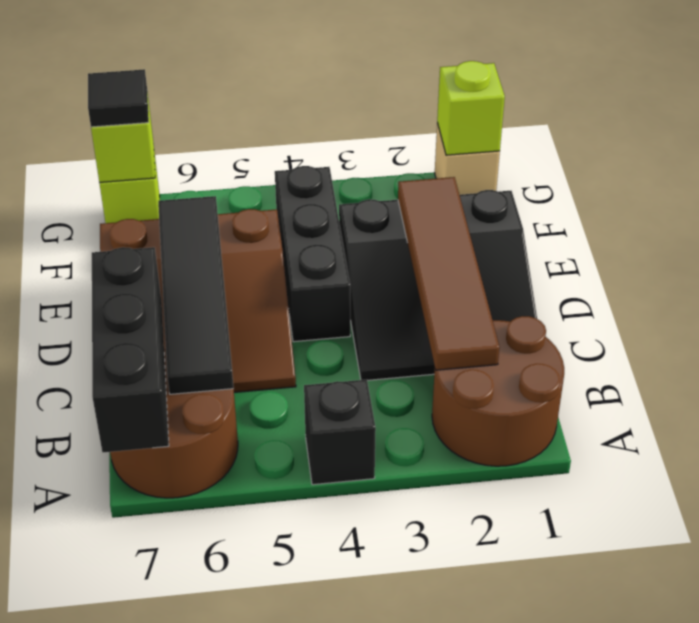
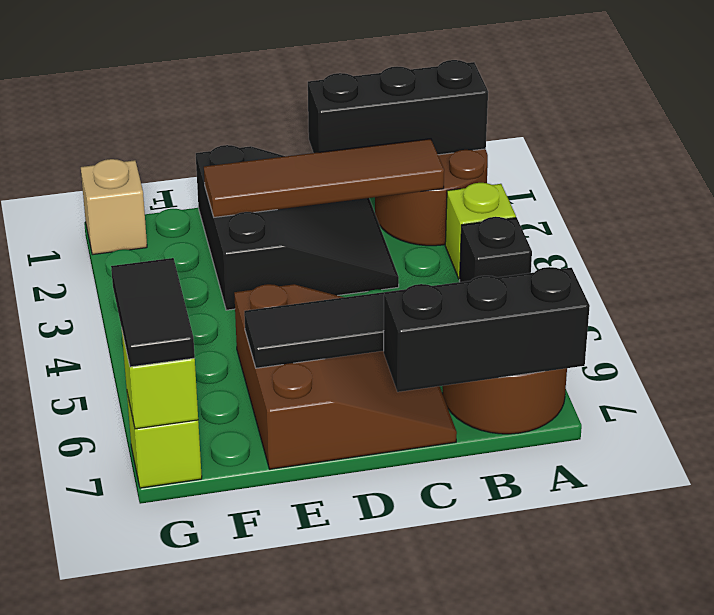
black brick D4:F4 level 1 -> black brick A1:C1 level 2
lime brick G1 level 2 -> lime brick A3 level 1
black tile G7 level 3 -> black tile G6:G7 level 3

